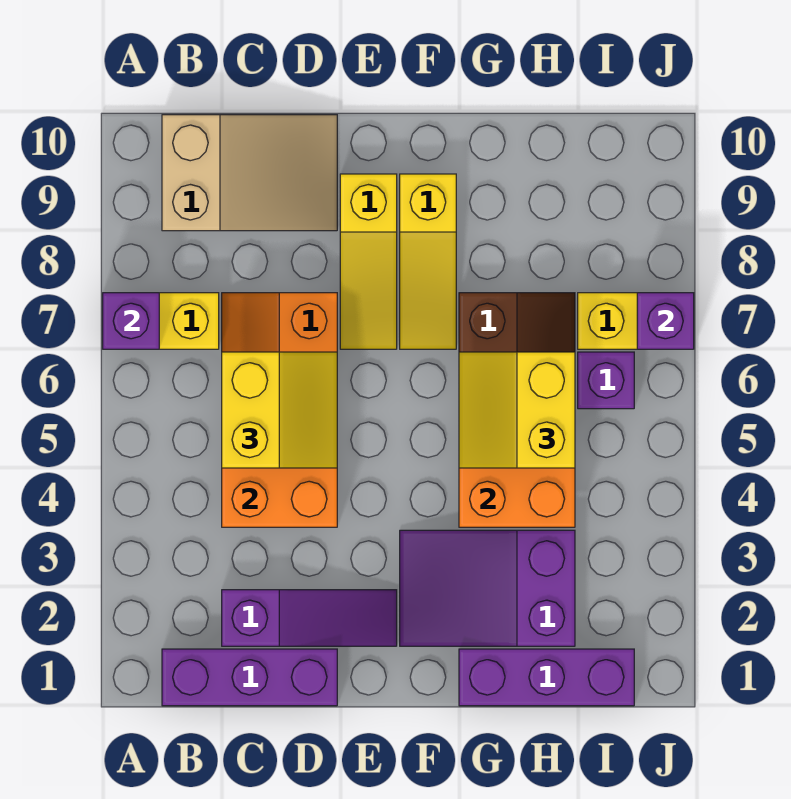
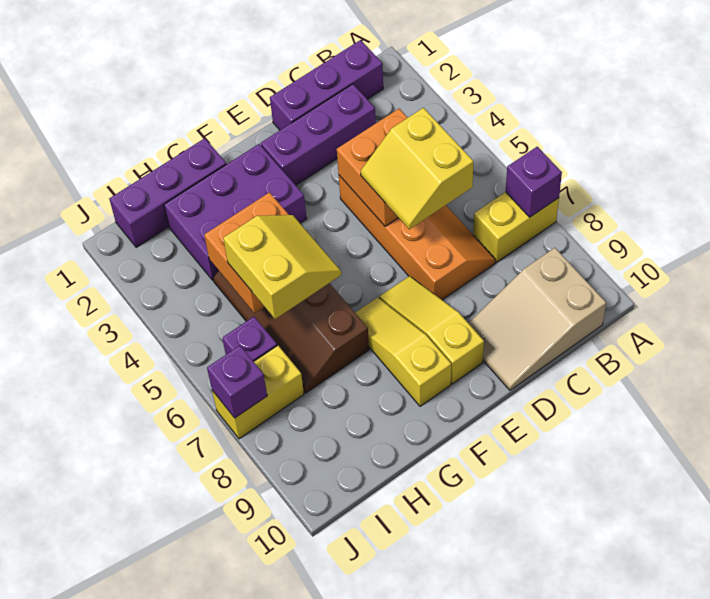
purple slope C2:E2 level 1 top C -> purple brick C2:E2 level 1
purple slope F2:H3 level 1 top H -> purple brick F2:H3 level 1

